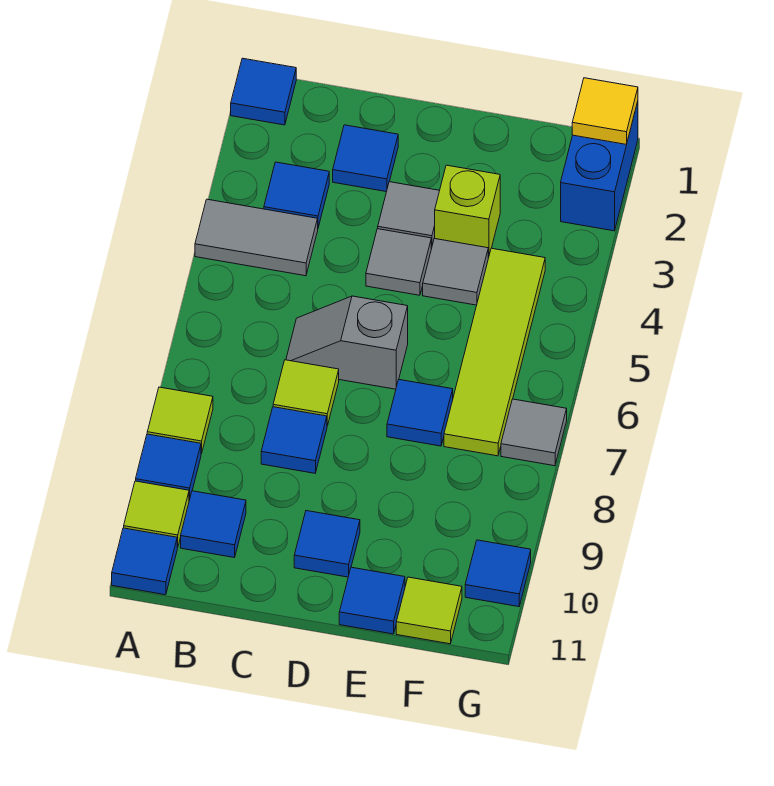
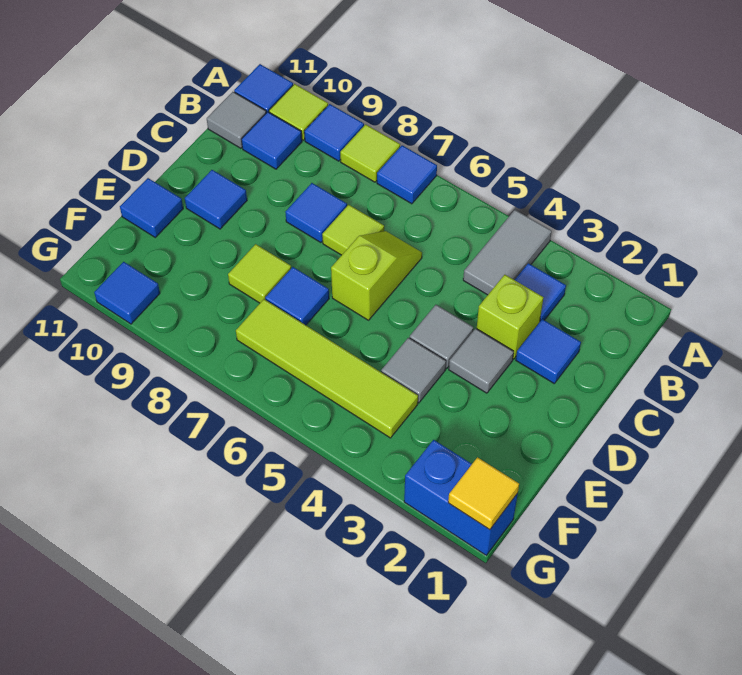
blue tile A1 level 1 -> blue tile A7 level 1
grey slope C6:D6 level 1 top D -> lime slope C6:D6 level 1 top D
lime brick E3 level 1 -> lime brick C3 level 1
lime tile F11 level 1 -> lime tile E8 level 1
grey tile G7 level 1 -> grey tile B11 level 1

